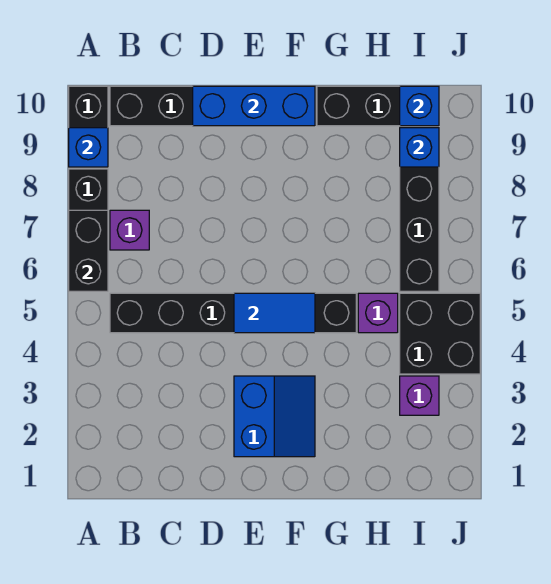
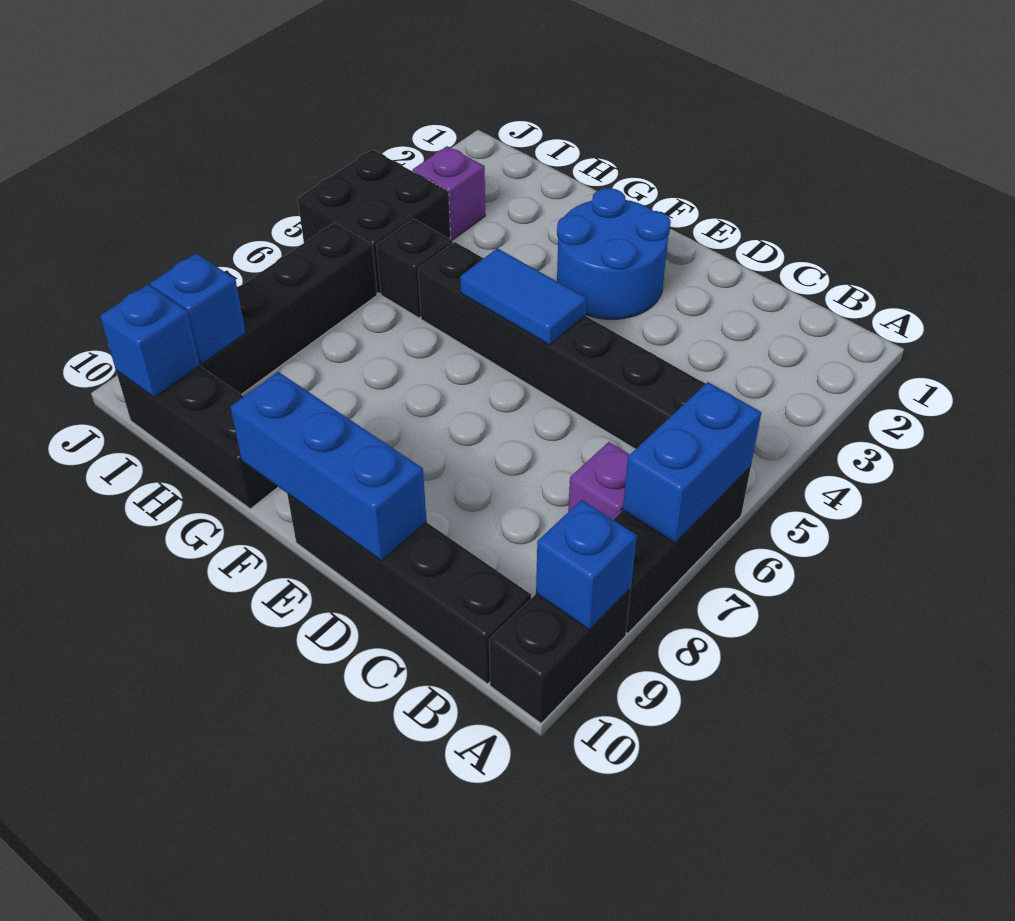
black brick A6:A7 level 2 -> blue brick A6:A7 level 2
blue slope E2:F3 level 1 top E -> blue round brick E2:F3 level 1
purple brick H5 level 1 -> black brick H5 level 1

